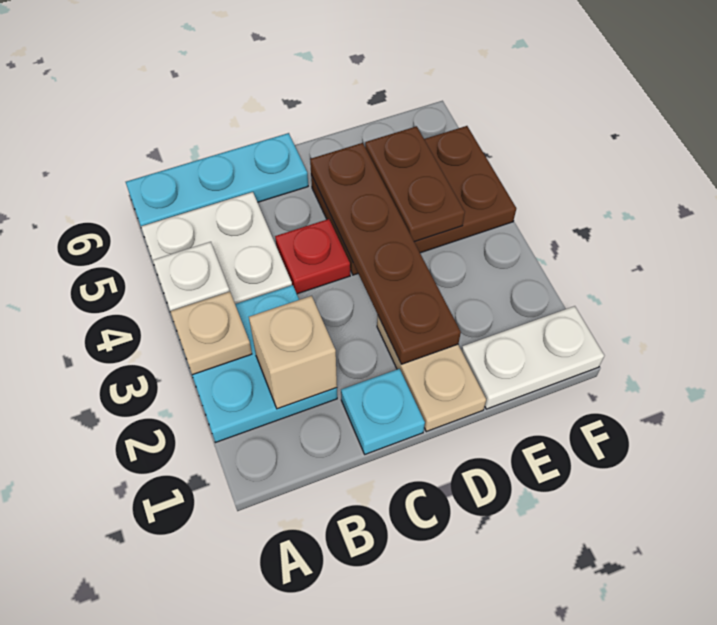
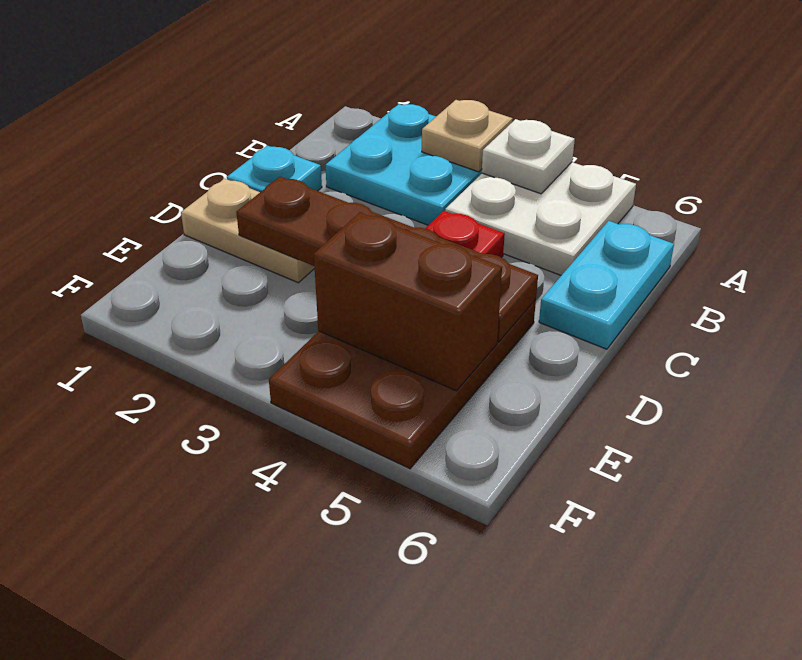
cyan plate A6:C6 level 1 -> cyan plate B6:C6 level 1
tan brick B2 level 2 -> none
white plate E1:F1 level 1 -> none
brown plate E4:E5 level 2 -> brown brick E4:E5 level 2

